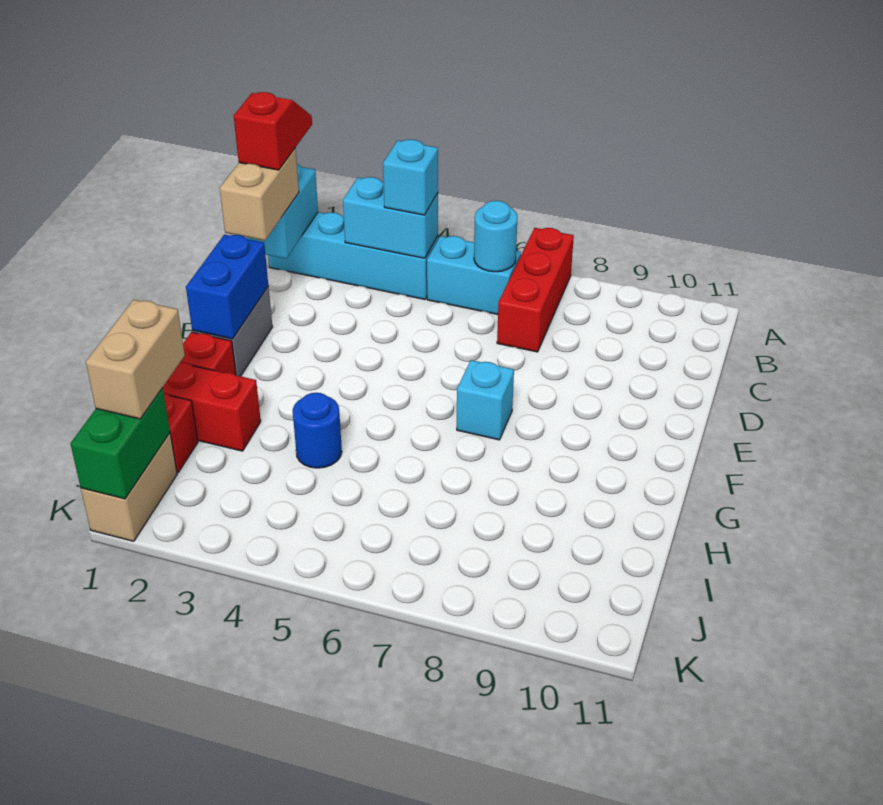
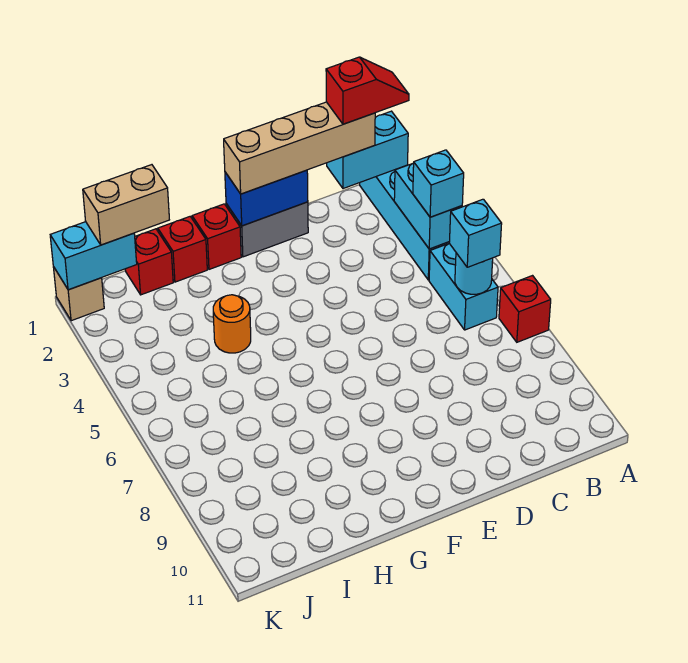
red brick A7:C7 level 1 -> red brick A7 level 1
tan brick C1:D1 level 3 -> tan brick C1:F1 level 3
cyan brick F7 level 1 -> cyan brick B6 level 3
red brick H1:H2 level 1 -> red brick H1 level 1
blue round brick H4 level 1 -> orange round brick H4 level 1
tan brick J1:K1 level 1 -> tan brick K1 level 1
green brick J1:K1 level 2 -> cyan brick J1:K1 level 2

